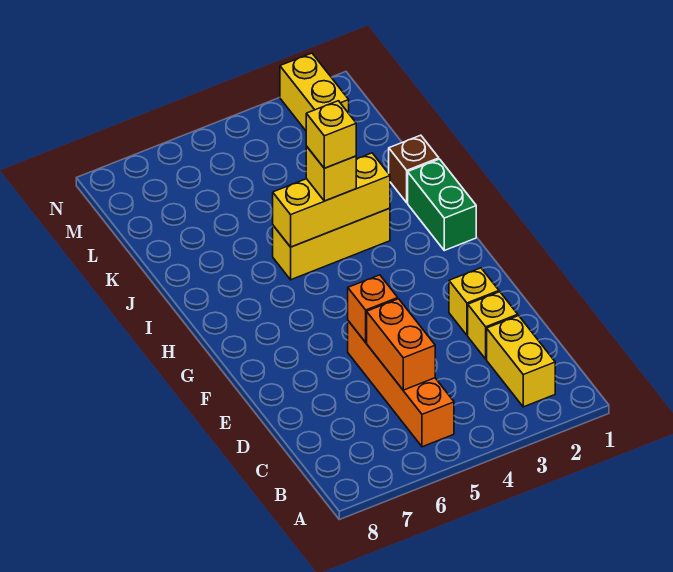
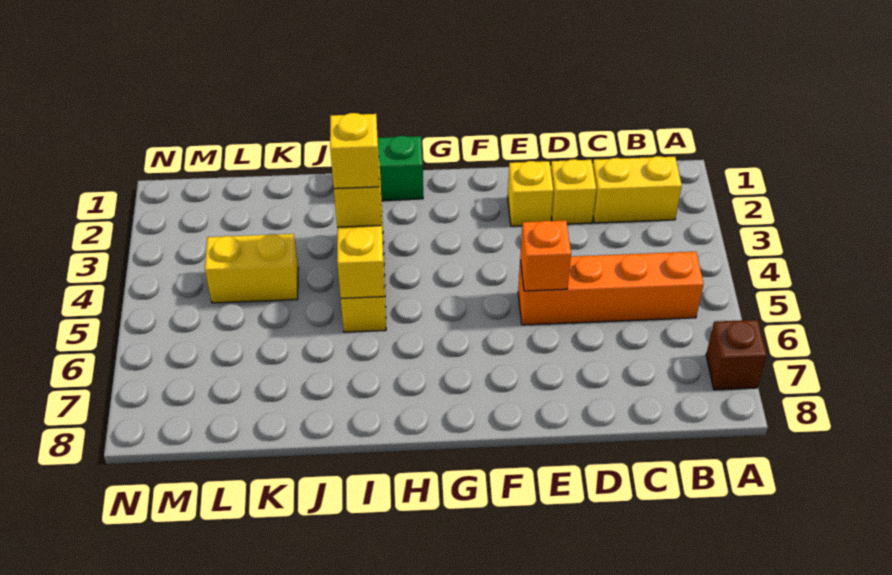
orange brick C5:D5 level 2 -> none
brown brick J1 level 1 -> brown brick A7 level 1
yellow brick M2:N2 level 1 -> yellow brick K4:L4 level 1

